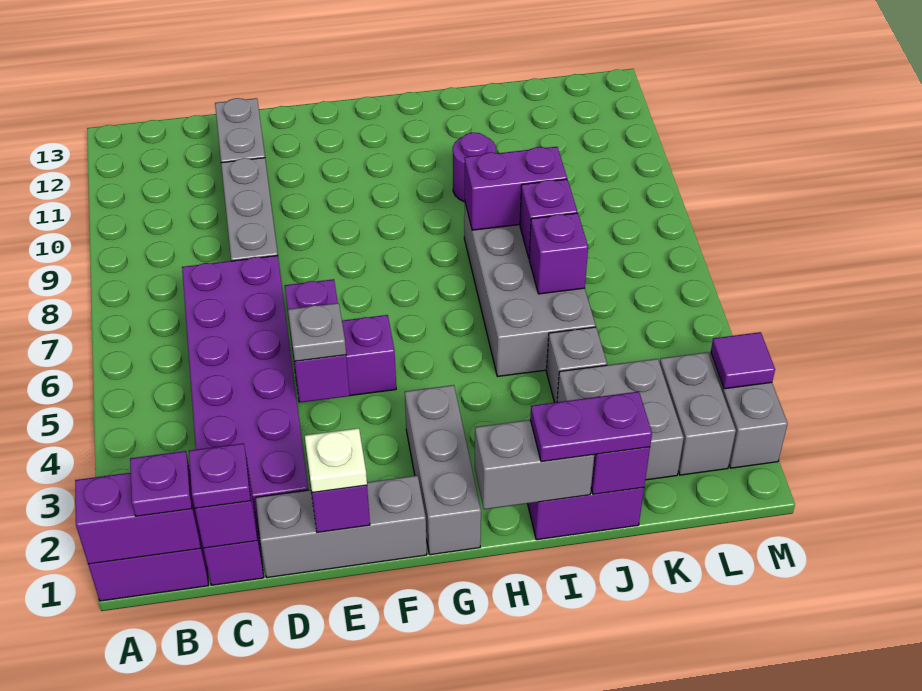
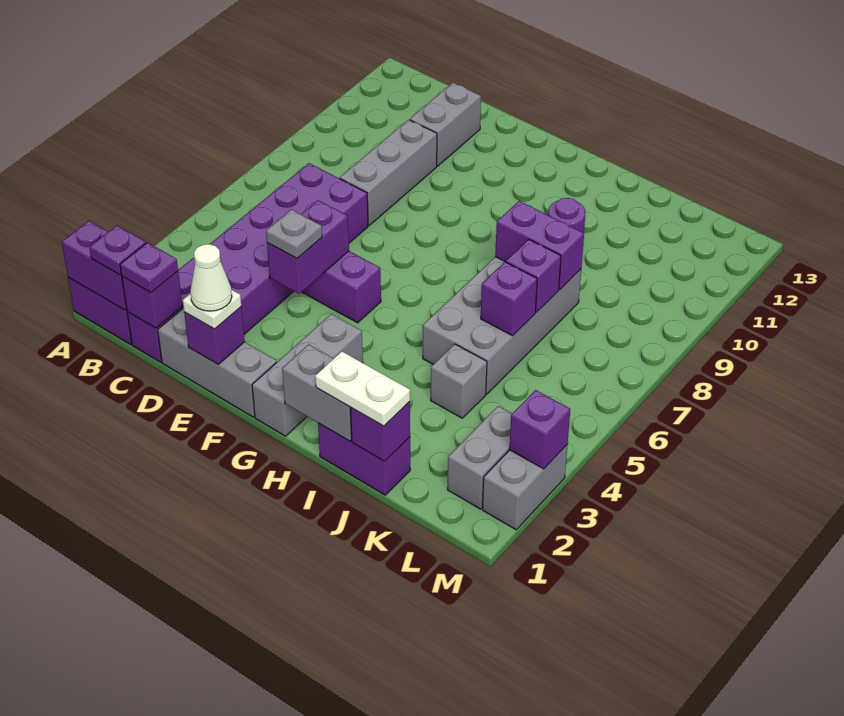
none -> white cone E1 level 4
purple plate I1:J1 level 3 -> white plate I1:J1 level 3
grey brick J2:K3 level 1 -> none
purple tile M3 level 2 -> purple brick M3 level 2

